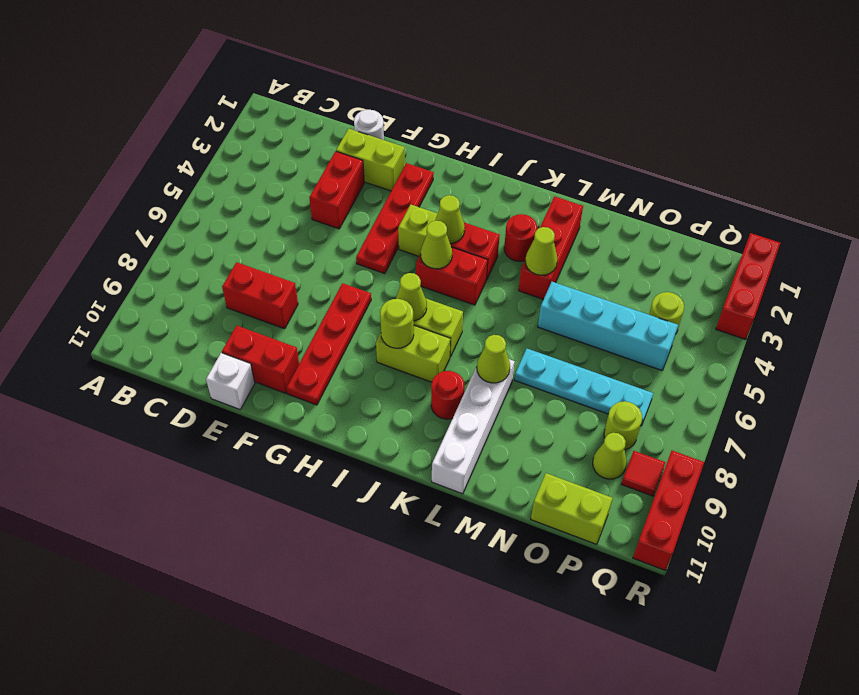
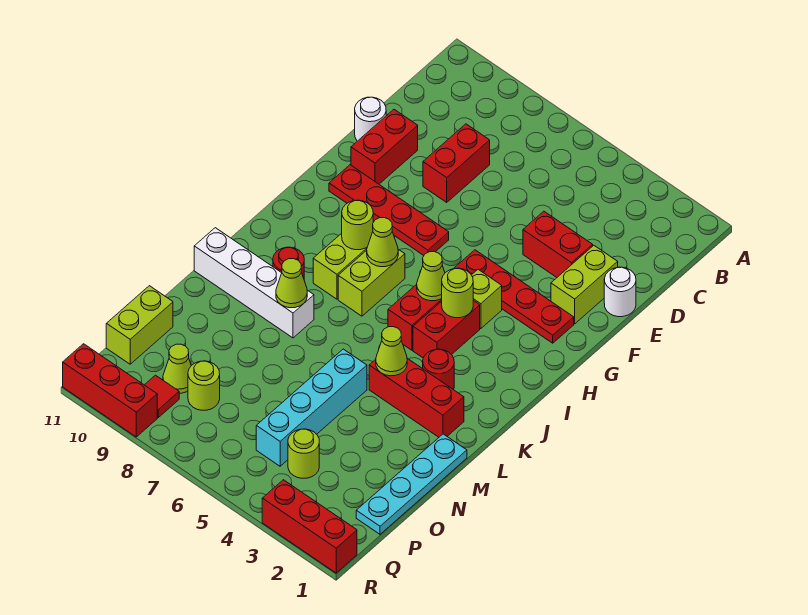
white brick E11 level 1 -> white round brick E11 level 1
lime cone I4 level 2 -> lime round brick I4 level 2
cyan plate M7:P7 level 1 -> cyan plate M1:P1 level 1

